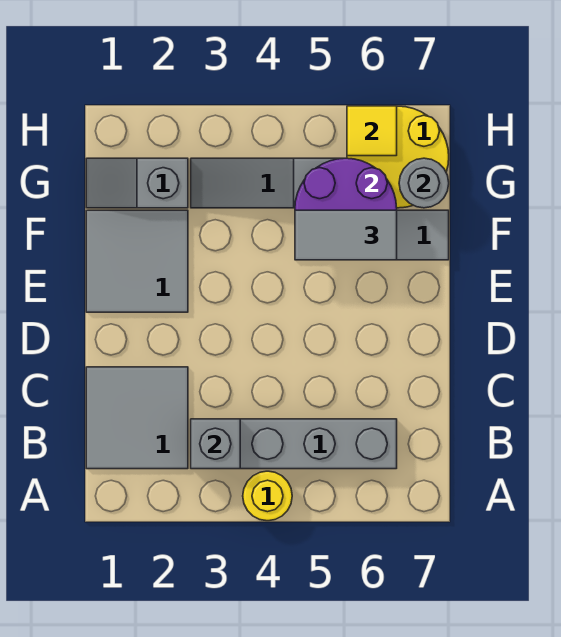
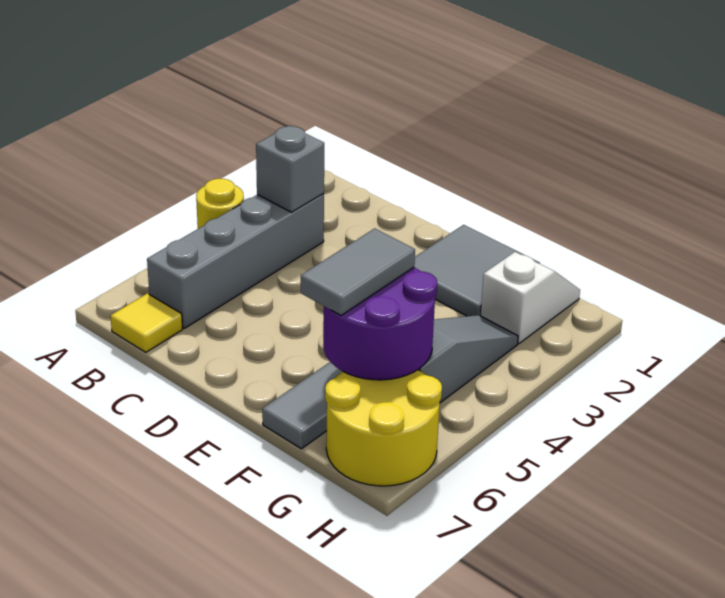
grey tile B1:C2 level 1 -> none
grey slope G1:G2 level 1 top 2 -> white slope G1:G2 level 1 top 2
grey round brick G7 level 2 -> none
yellow tile H6 level 2 -> yellow tile B7 level 1

